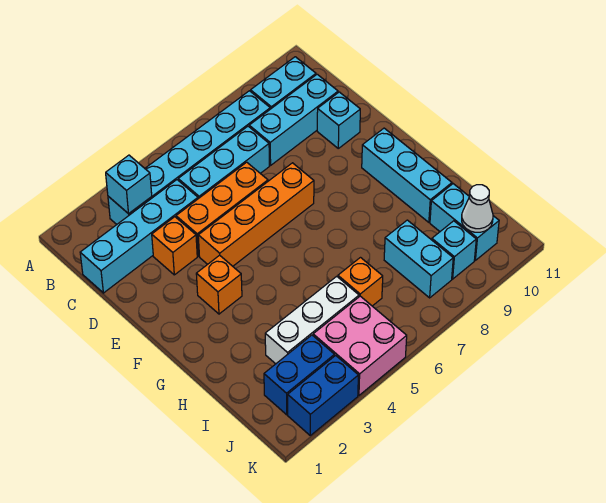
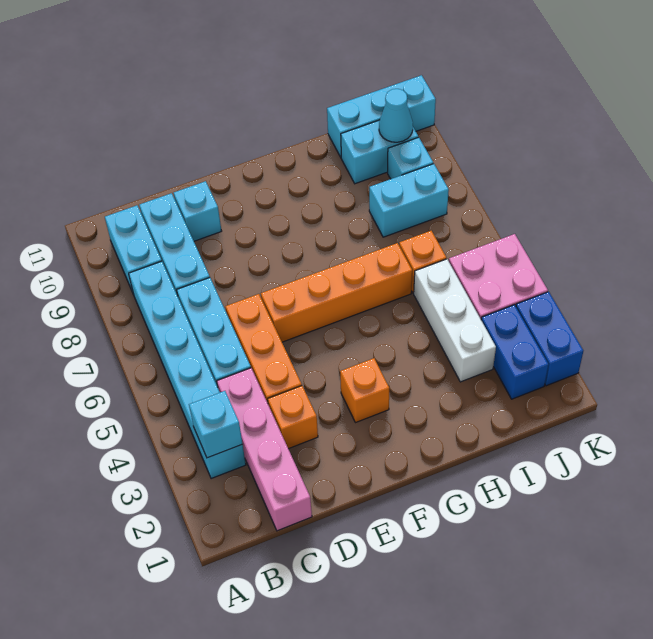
cyan brick C1:C4 level 1 -> pink brick C1:C4 level 1
orange brick E4:E7 level 1 -> orange brick E6:H6 level 1
cyan brick F10:H10 level 1 -> cyan brick I11:K11 level 1
white cone J10 level 2 -> cyan cone J10 level 2

